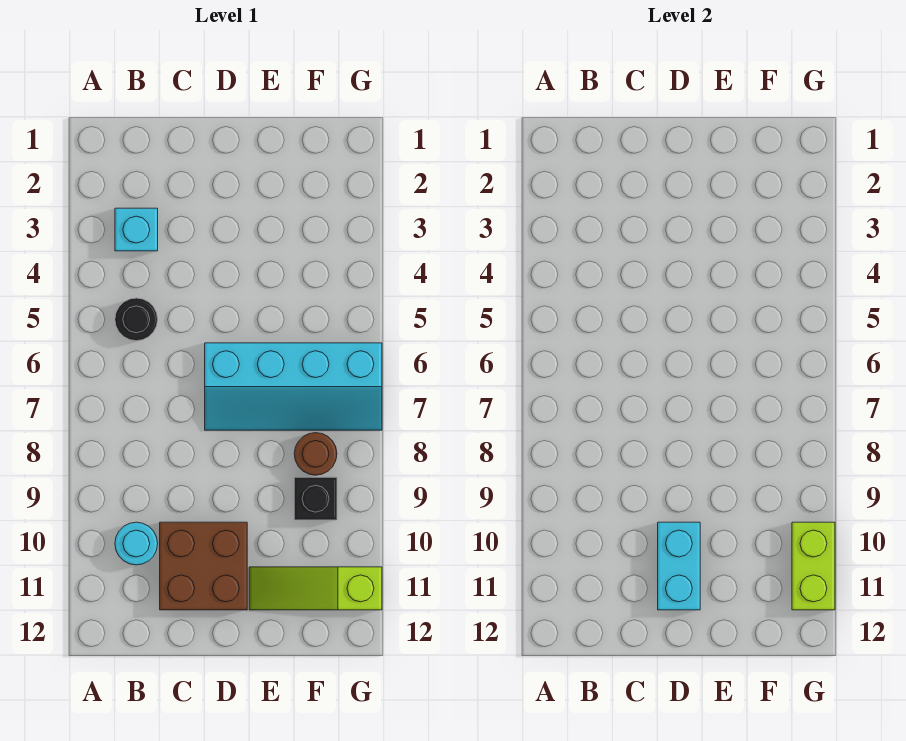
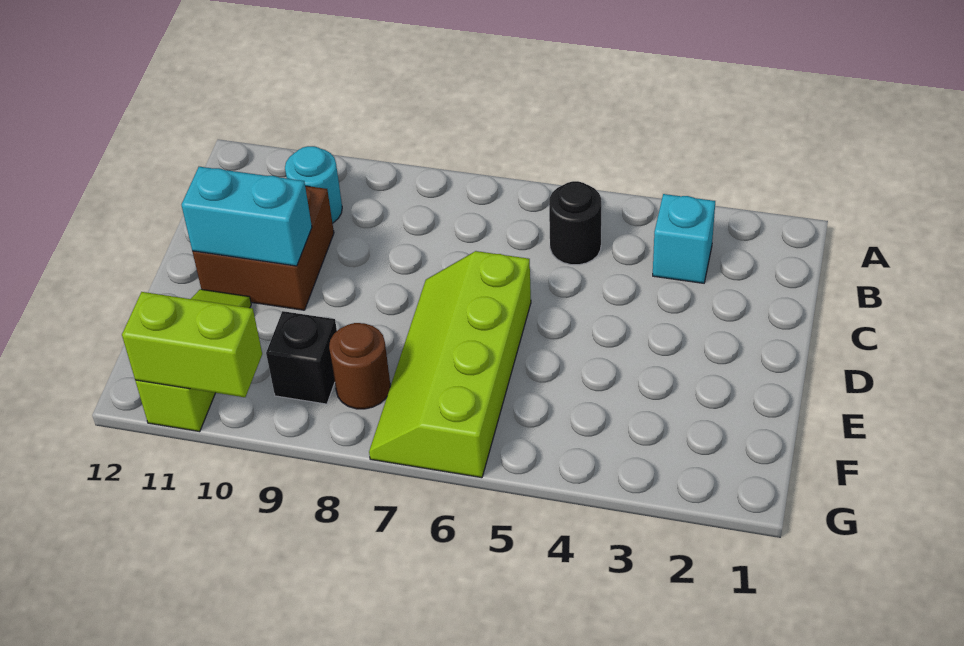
cyan slope D6:G7 level 1 top 6 -> lime slope D6:G7 level 1 top 6

